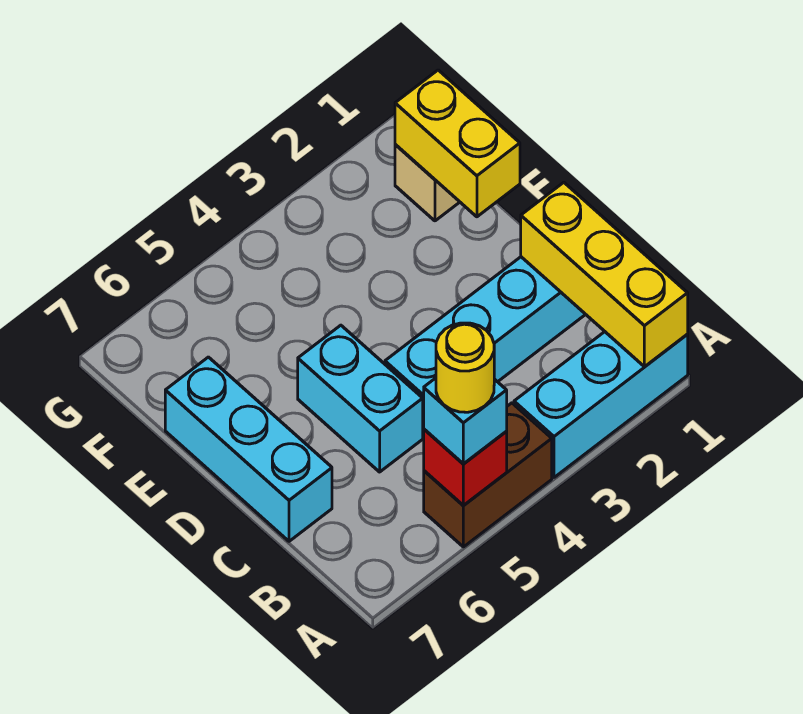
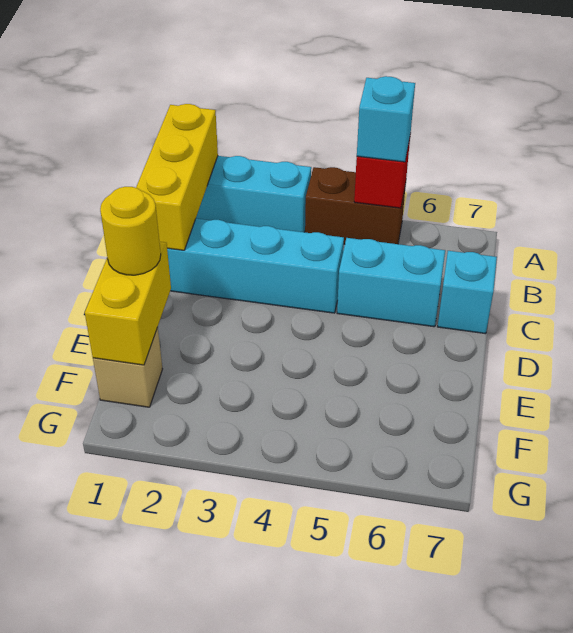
yellow round brick A5 level 4 -> yellow round brick E1 level 3
cyan brick C5:D5 level 1 -> cyan brick C5:C6 level 1
cyan brick C7:E7 level 1 -> cyan brick C7 level 1

